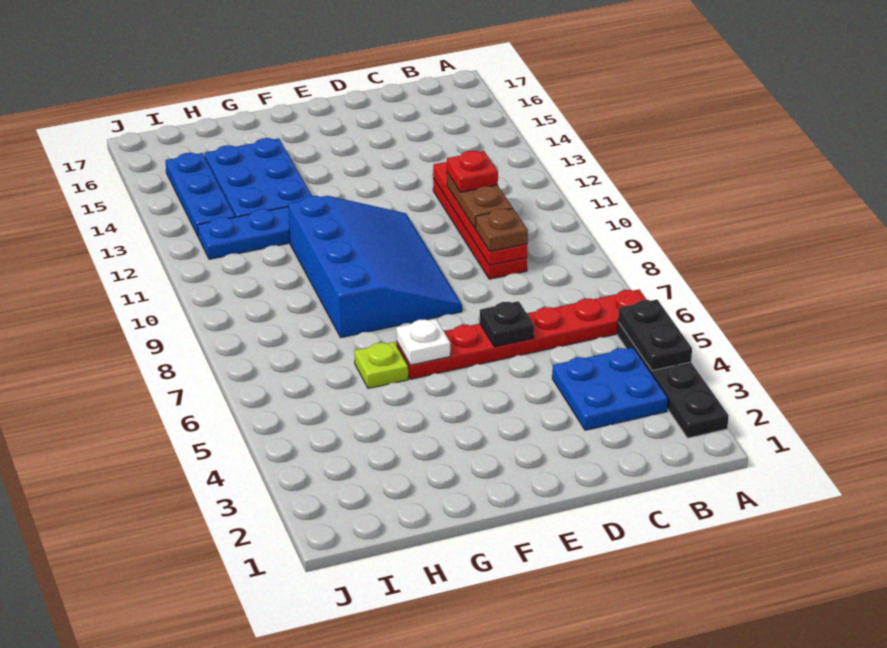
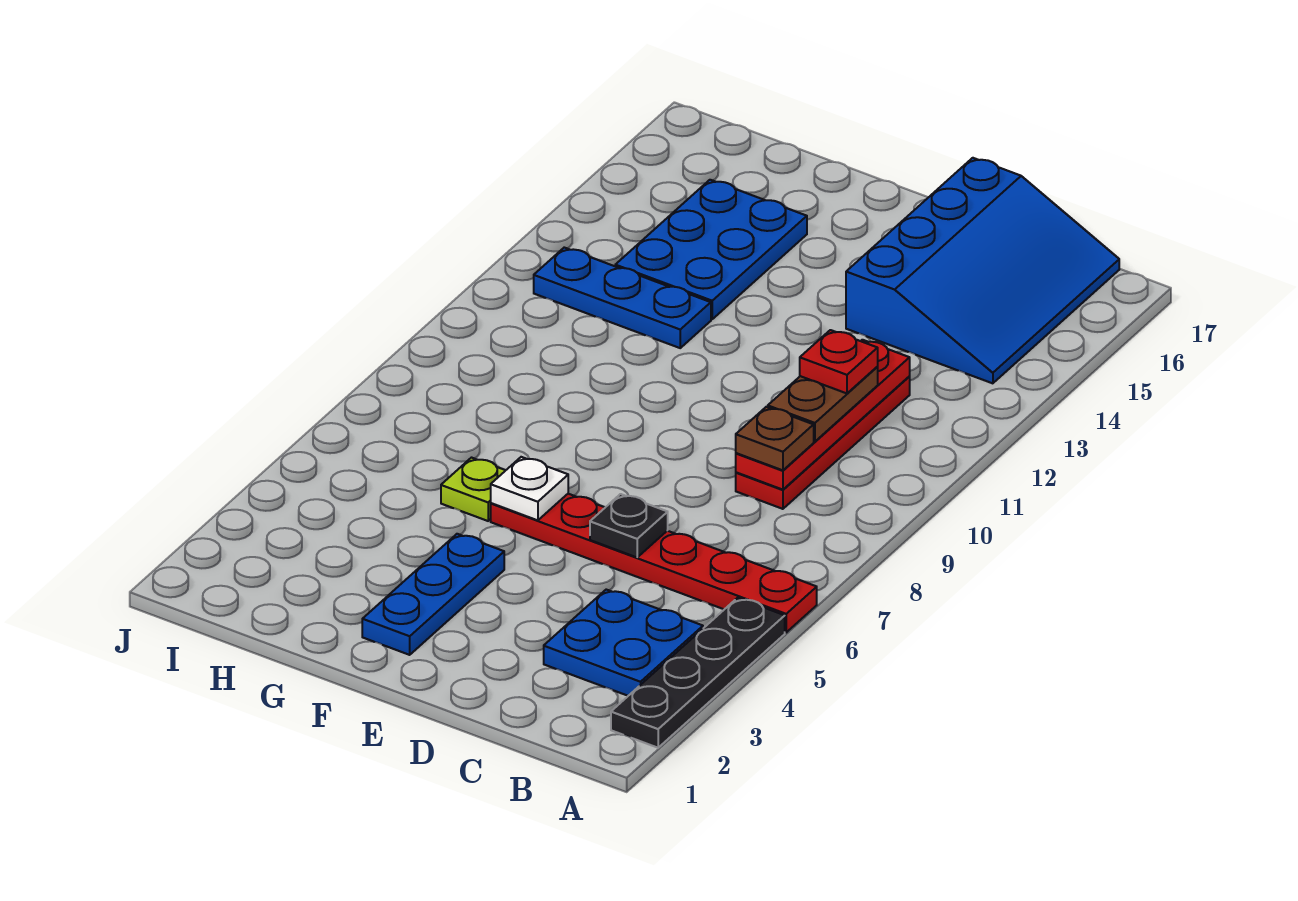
black plate A4:A5 level 2 -> none
blue slope E8:G11 level 1 top G -> blue slope B14:D17 level 1 top D
blue plate I13:I15 level 1 -> blue plate F2:F4 level 1

